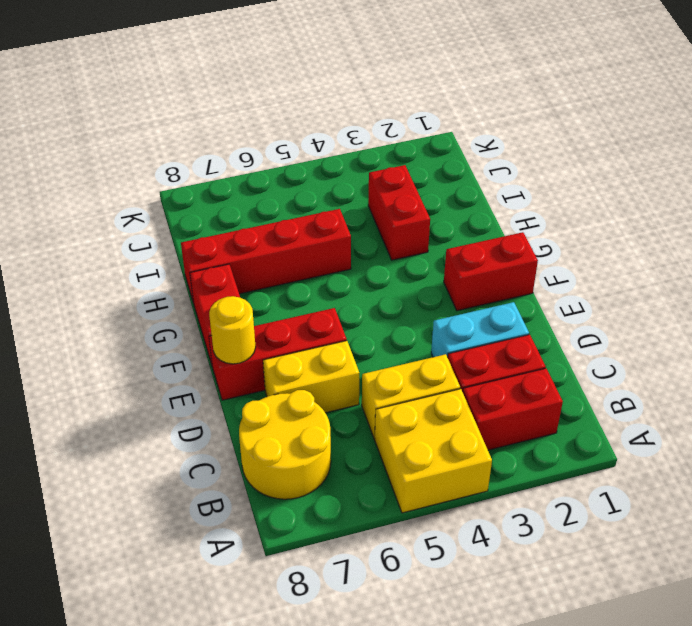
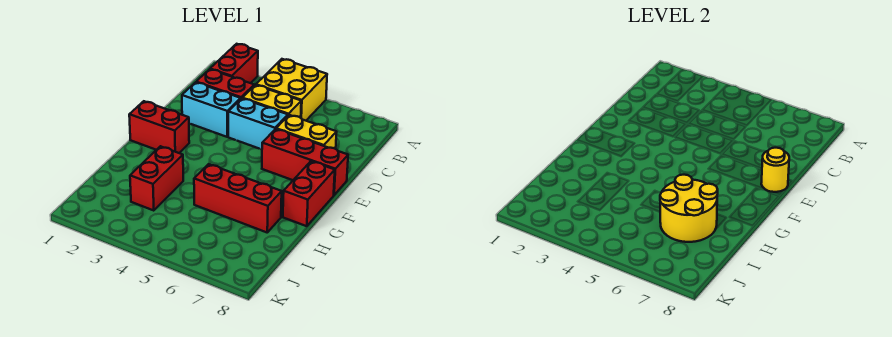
red brick B2:B3 level 1 -> red brick A2:B2 level 1
yellow round brick B7:C8 level 1 -> yellow round brick H6:I7 level 2
none -> cyan brick D4:D5 level 1
red brick H5:H8 level 1 -> red brick H5:H7 level 1

